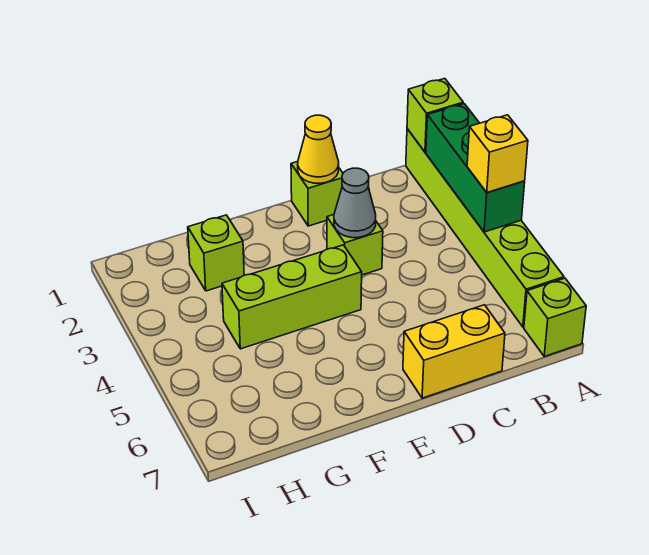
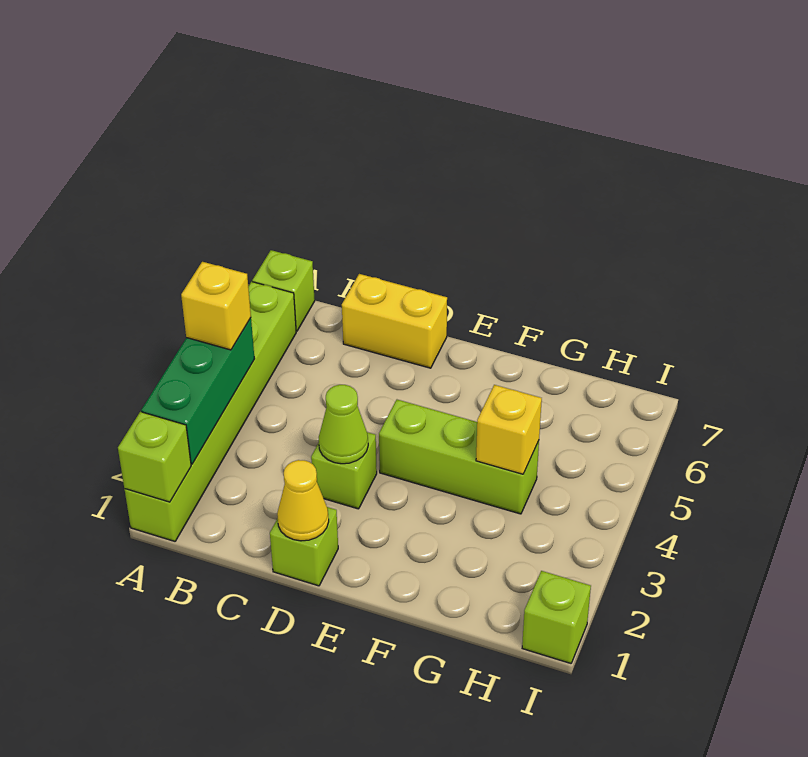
grey cone D3 level 2 -> lime cone D3 level 2
lime brick G2 level 1 -> lime brick I1 level 1
none -> yellow brick G4 level 2

